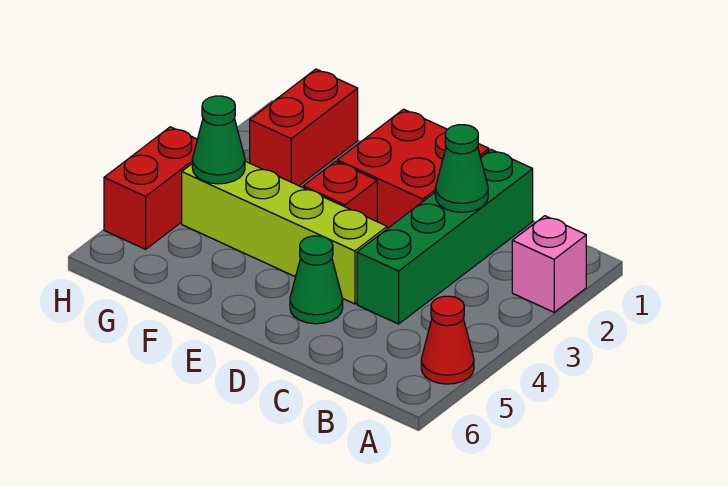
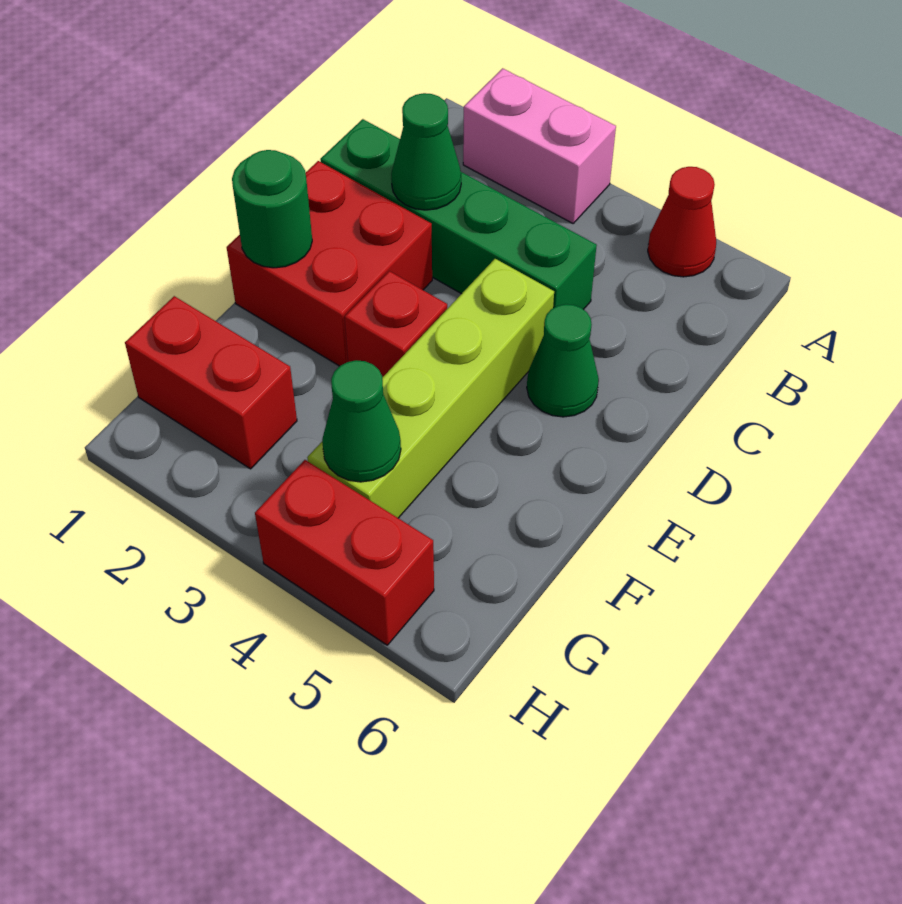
pink brick A2 level 1 -> pink brick A2:A3 level 1
none -> green round brick E1 level 2

